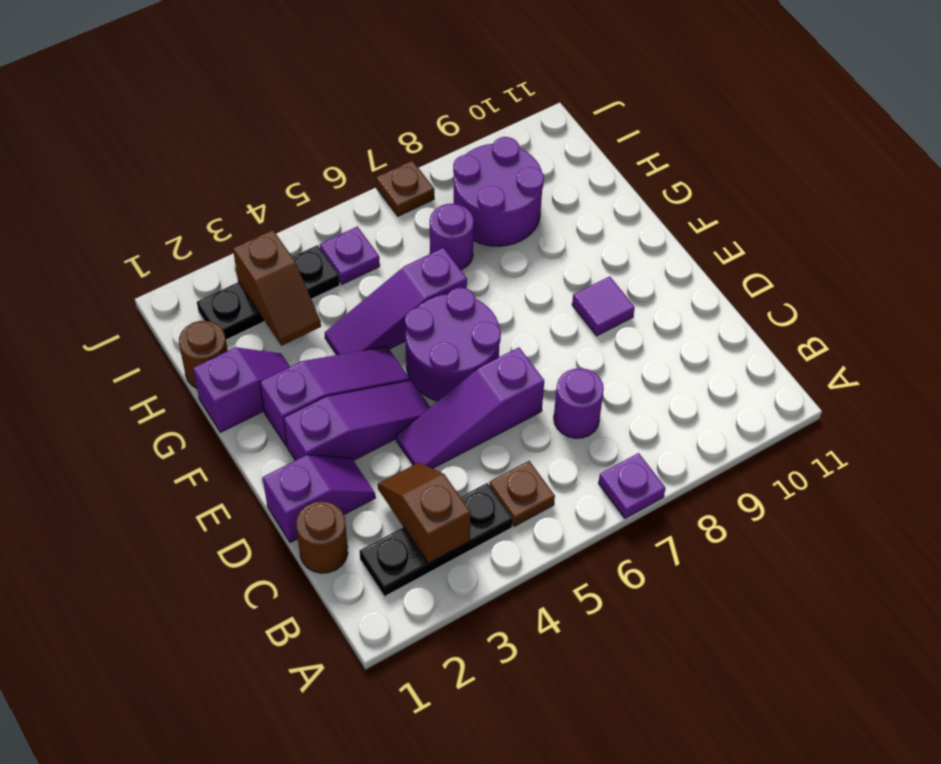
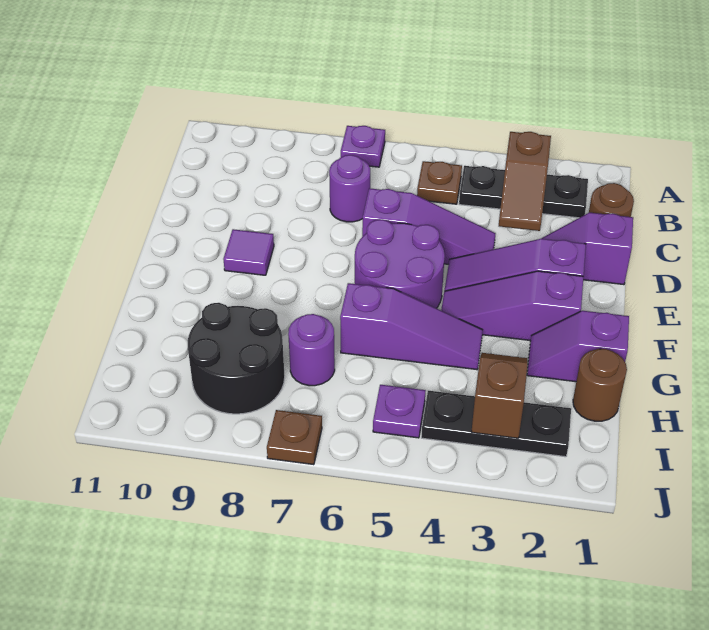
purple round brick H8:I9 level 1 -> black round brick H8:I9 level 1

